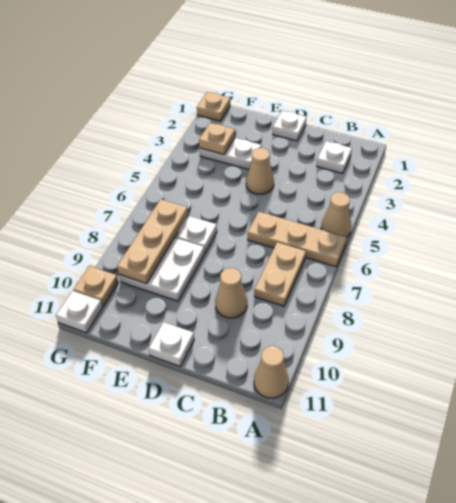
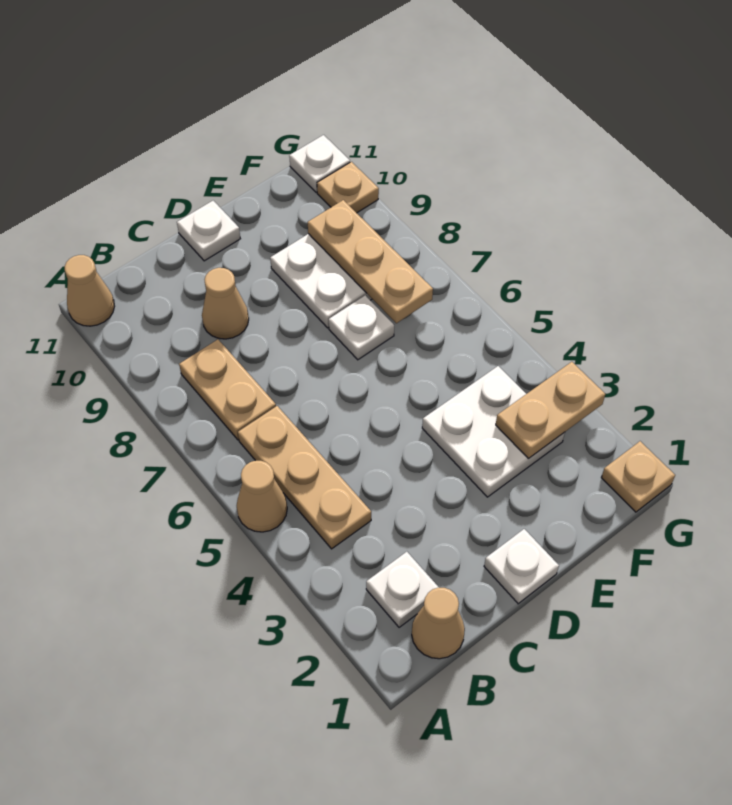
tan plate A6:C6 level 1 -> tan plate B4:B6 level 1
tan cone D4 level 1 -> tan cone B1 level 1
white plate E3:F3 level 1 -> white plate E3:F4 level 1
tan plate F3 level 2 -> tan plate F3:G3 level 2

